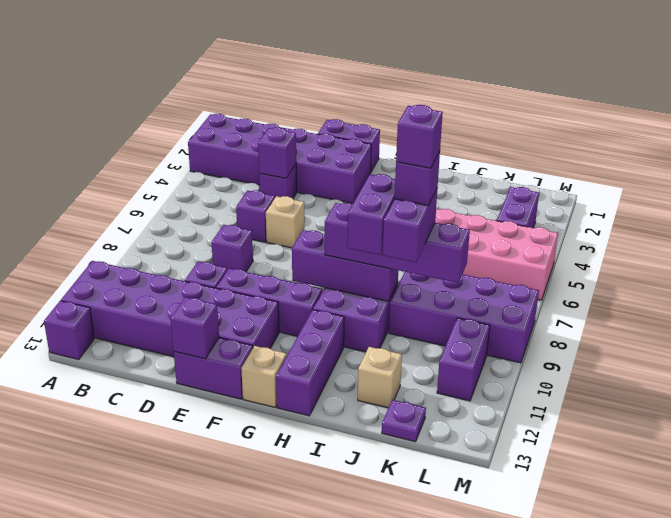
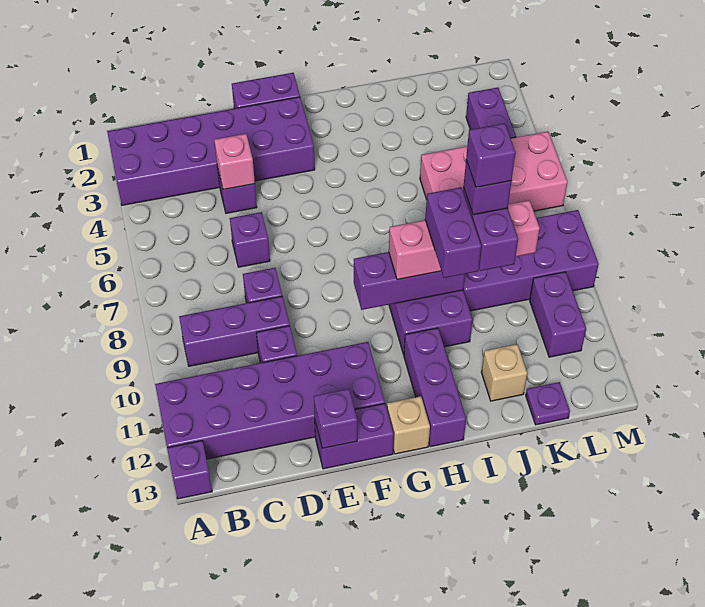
purple brick D4 level 2 -> pink brick D4 level 2
tan brick E6 level 1 -> none
purple brick E10:G10 level 1 -> purple brick B9:D9 level 1
purple brick H9:K9 level 3 -> pink brick H9:K9 level 3

